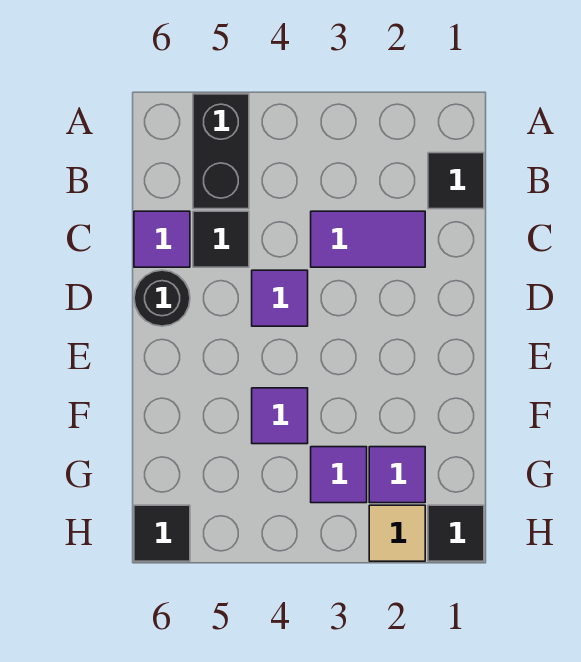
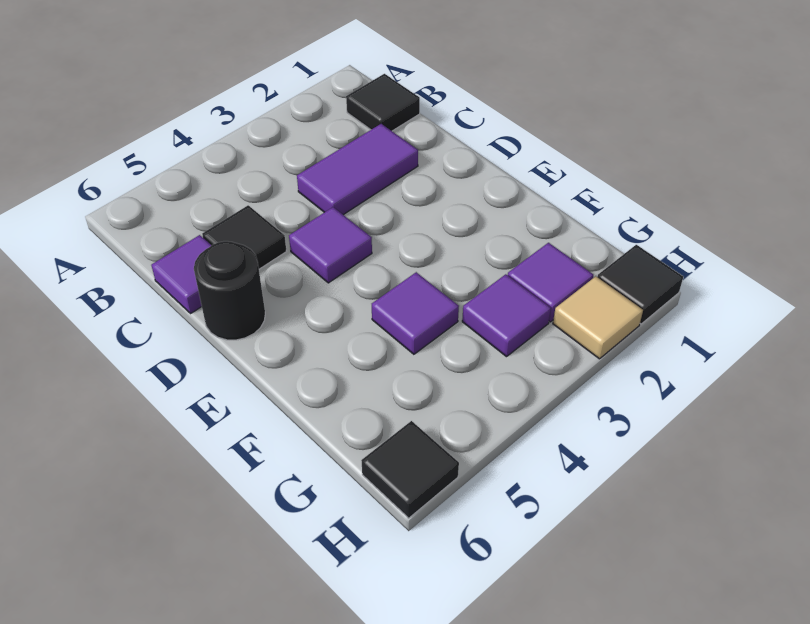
black brick A5:B5 level 1 -> none

